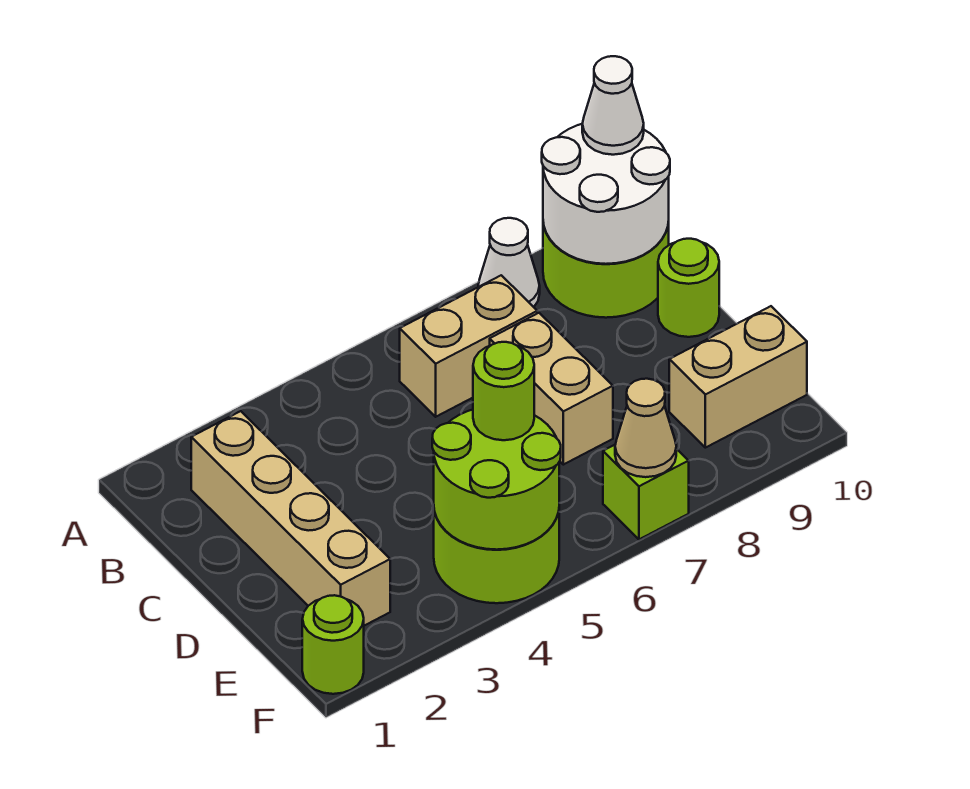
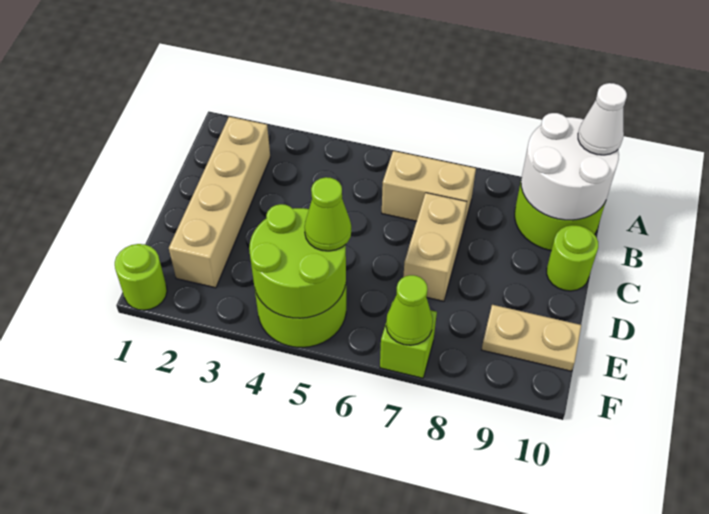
white cone A8 level 1 -> none
lime round brick E5 level 3 -> lime cone E5 level 3
tan brick E9:E10 level 1 -> tan plate E9:E10 level 1
tan cone F7 level 2 -> lime cone F7 level 2

